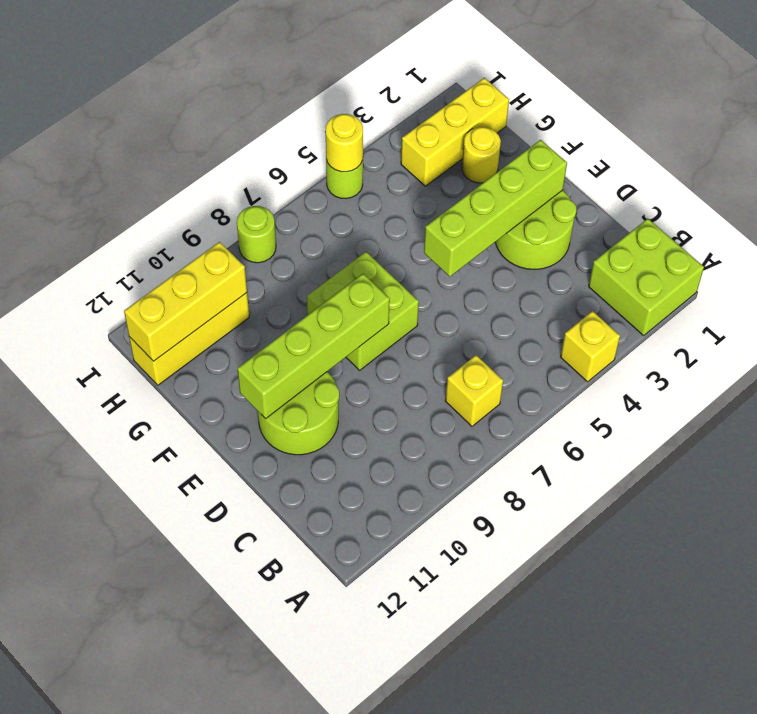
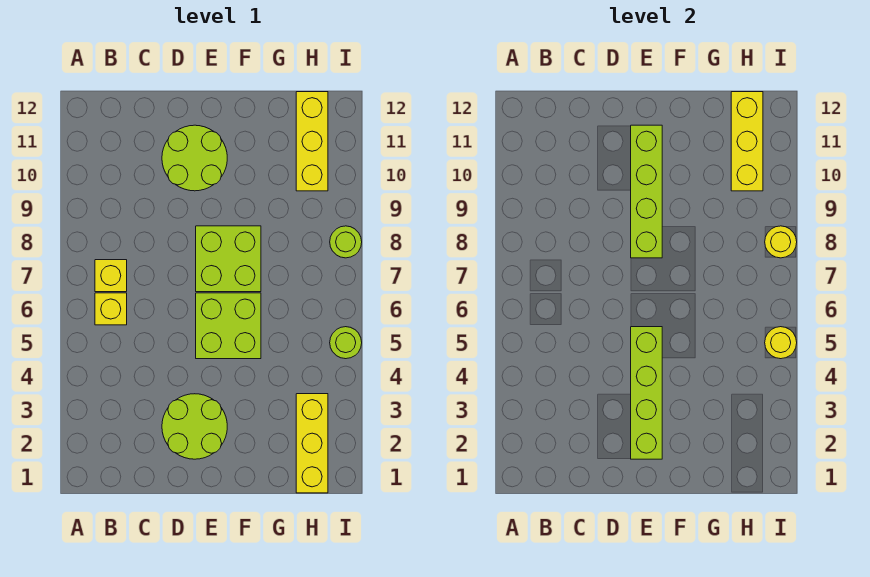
lime brick A1:B2 level 1 -> lime brick E5:F6 level 1
yellow brick A4 level 1 -> yellow brick B6 level 1
yellow round brick G2 level 1 -> yellow round brick I8 level 2

